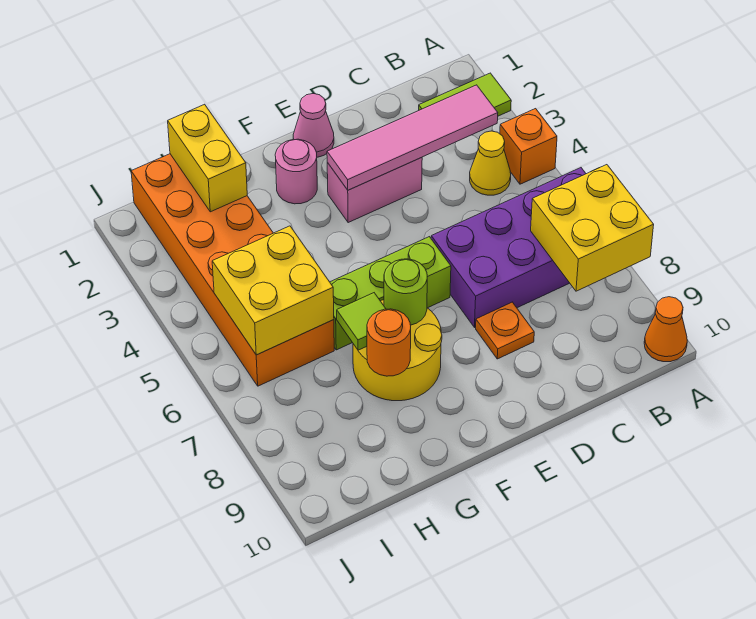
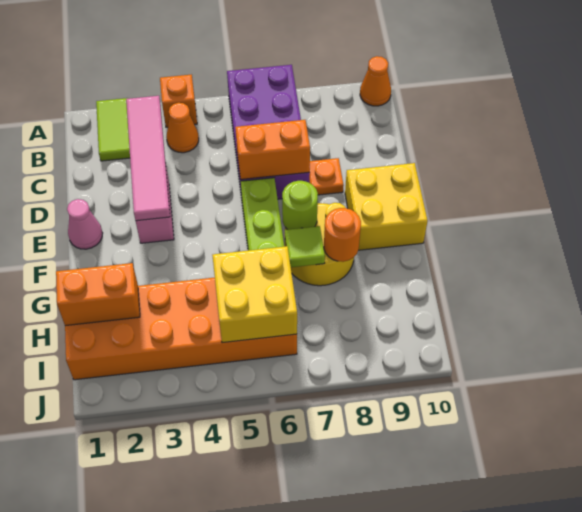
yellow brick A7:B8 level 2 -> yellow brick E9:F10 level 1
yellow cone B4 level 1 -> orange cone B4 level 1
none -> orange brick D6:D7 level 2
pink round brick F2 level 1 -> none
yellow brick H1:H2 level 2 -> orange brick H1:H2 level 2

